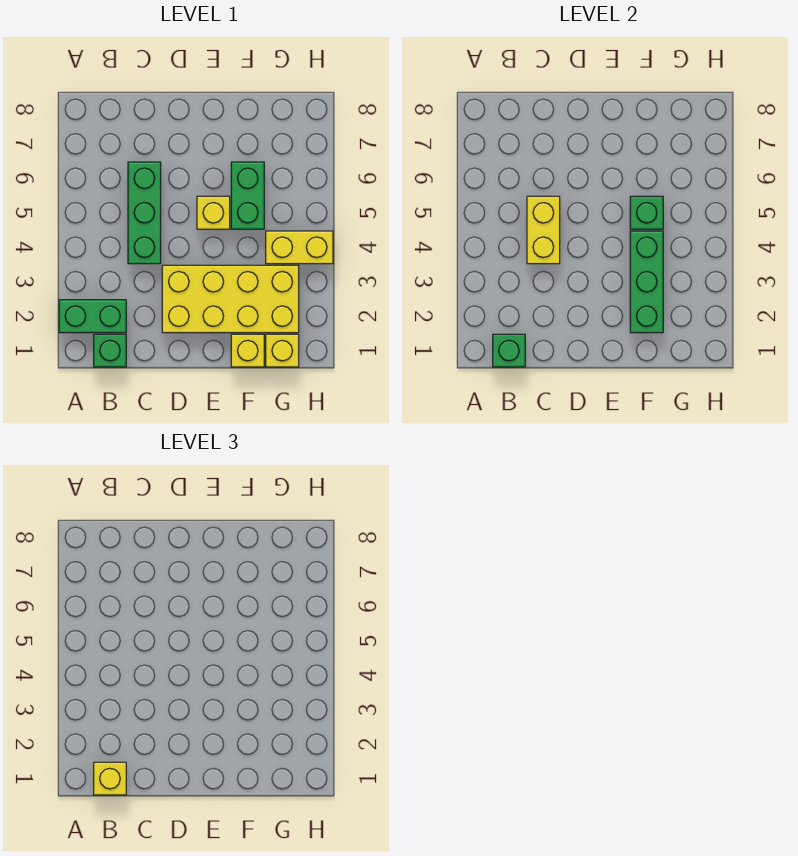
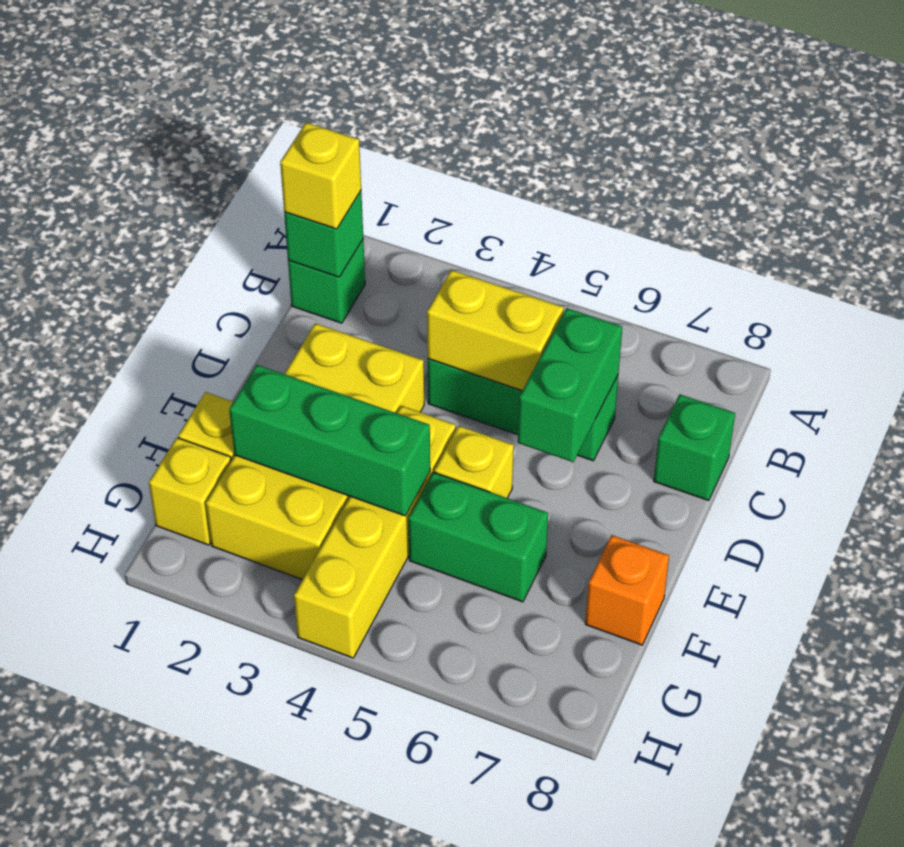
green brick A2:B2 level 1 -> green brick C6:D6 level 2
green brick F5 level 2 -> green brick C8 level 1
none -> orange brick F8 level 1
yellow brick G4:H4 level 1 -> yellow brick E4:H4 level 1

